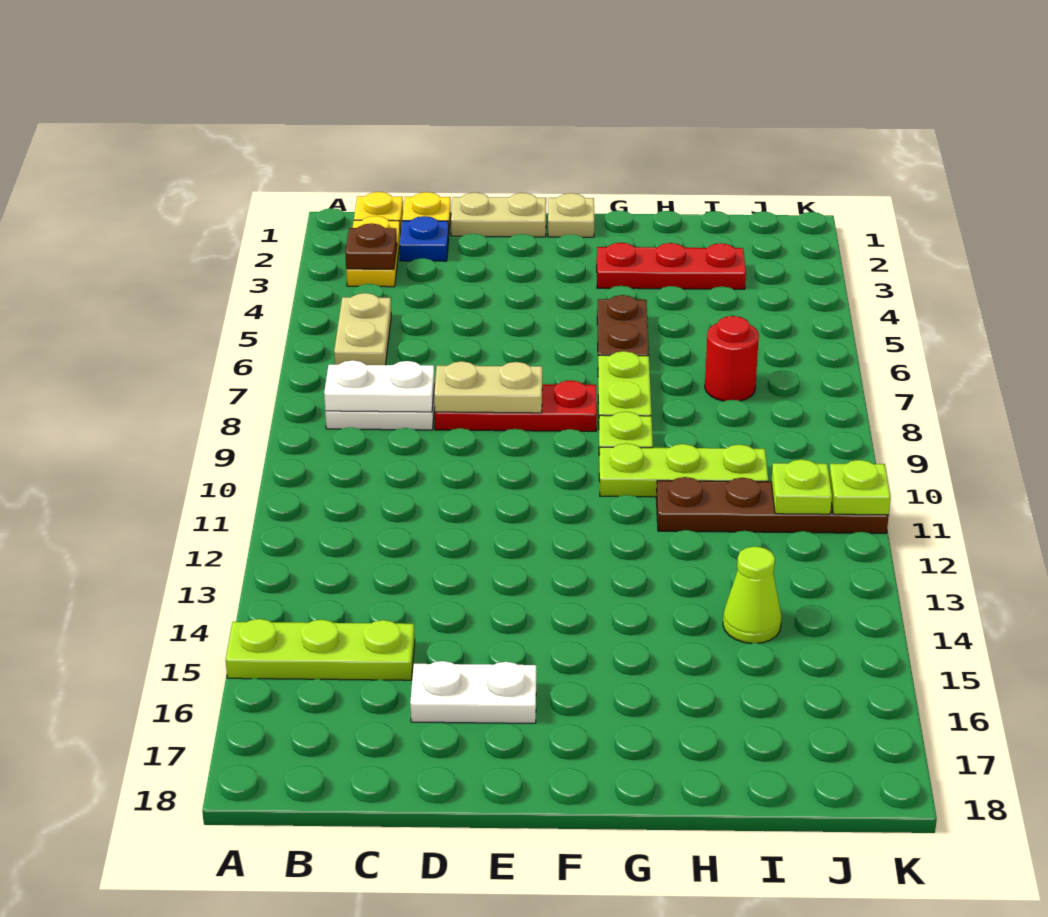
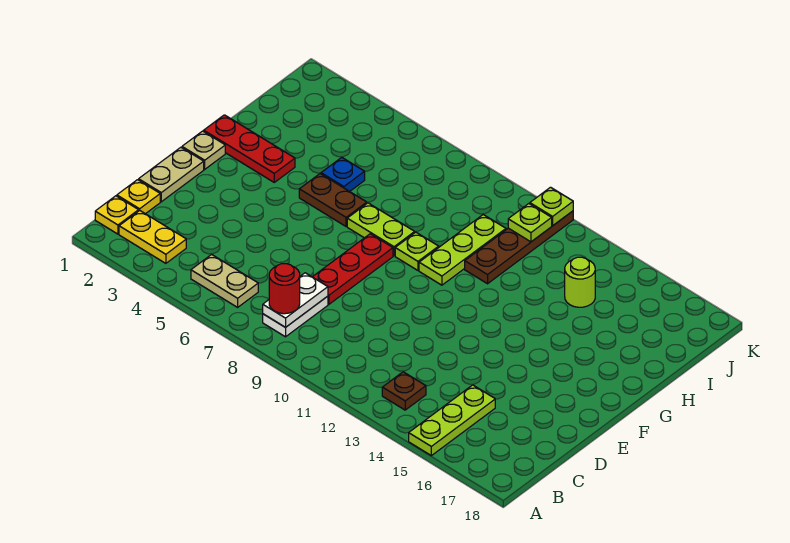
brown plate B3 level 2 -> brown plate B13 level 1
blue plate C2 level 1 -> blue plate H5 level 1
tan plate D8:E8 level 2 -> none
white plate D16:E16 level 1 -> none
red plate G3:I3 level 1 -> red plate G1:G3 level 1
red round brick I7 level 1 -> red round brick B8 level 3
lime cone I14 level 1 -> lime round brick I14 level 1

